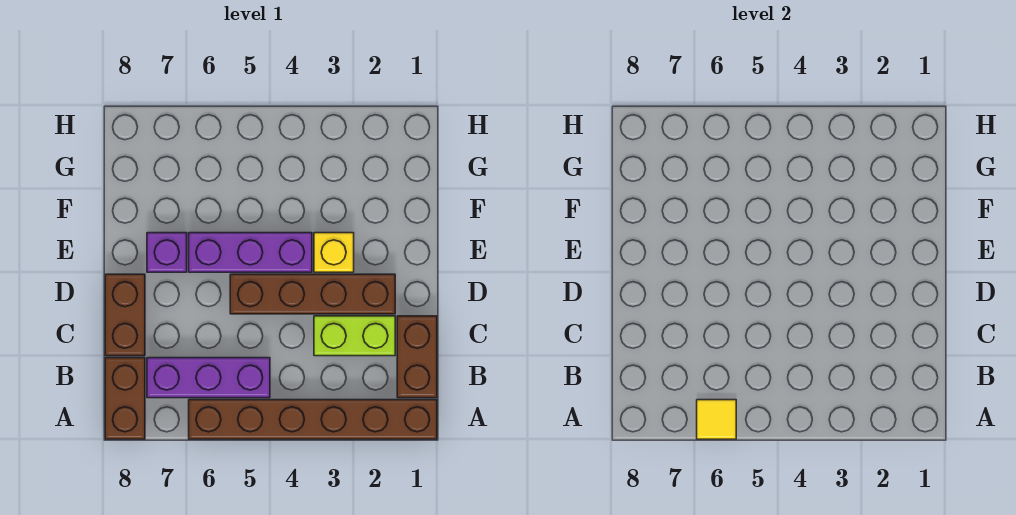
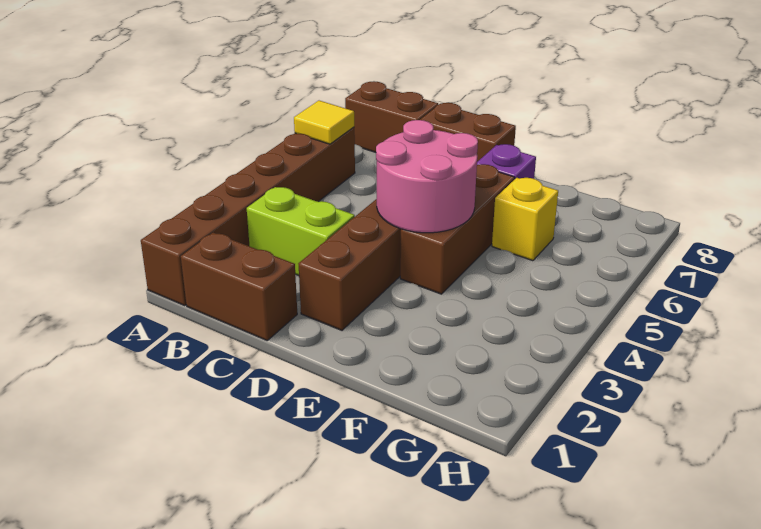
purple brick B5:B7 level 1 -> none
lime brick C2:C3 level 1 -> lime brick B3:C3 level 1
none -> pink round brick D4:E5 level 2
yellow brick E3 level 1 -> yellow brick F6 level 1
purple brick E4:E6 level 1 -> brown brick E4:E6 level 1

